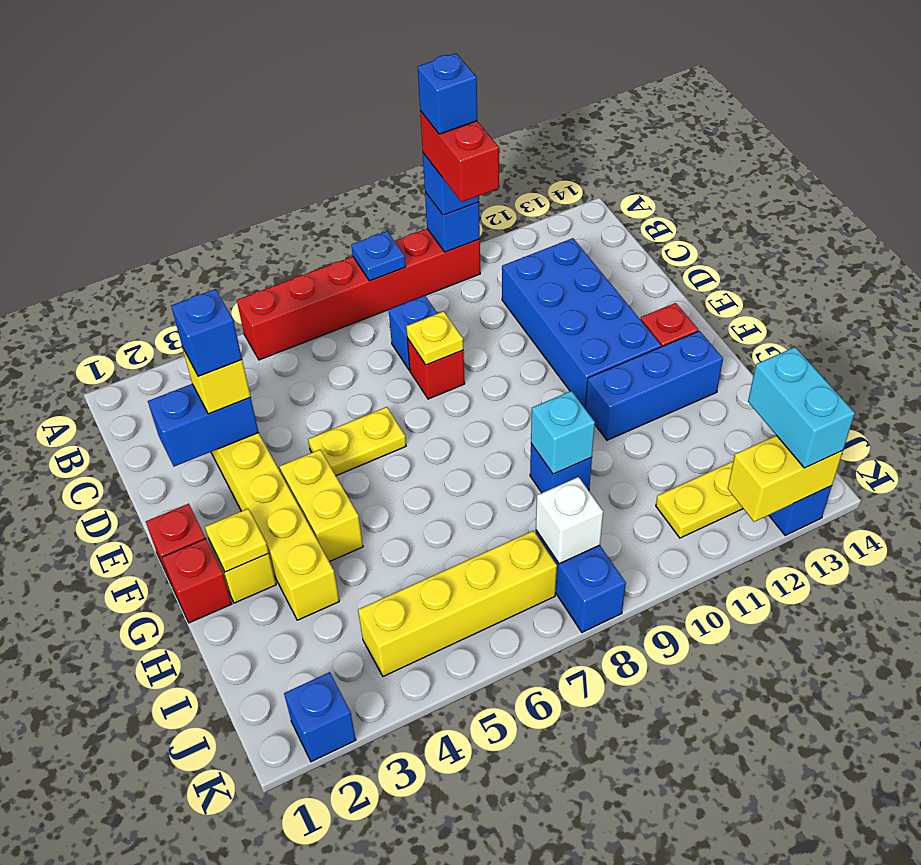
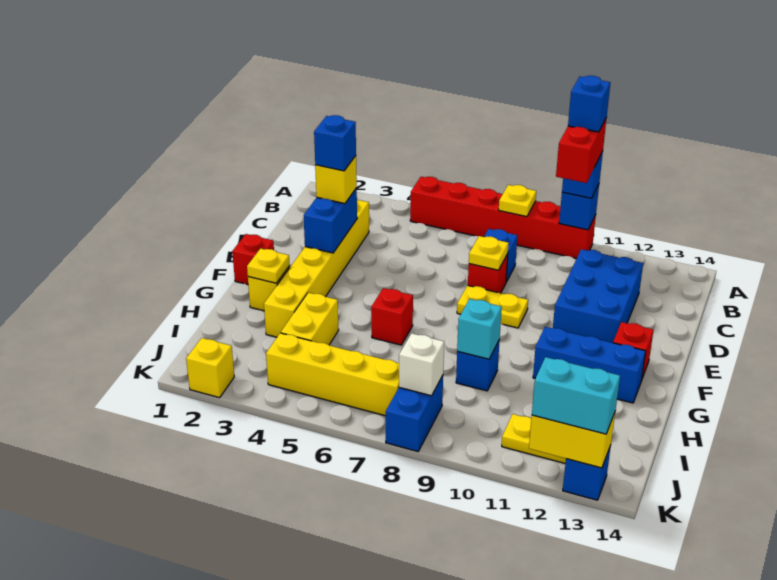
blue plate A8 level 2 -> yellow plate A8 level 2
blue brick C11:F12 level 1 -> blue brick C11:E12 level 1
blue brick D2:D3 level 2 -> blue brick D3:E3 level 2
yellow plate E5:E6 level 1 -> yellow plate E8:E9 level 1
yellow brick F4:G4 level 1 -> yellow brick H4:I4 level 1
red brick G1 level 1 -> red brick G6 level 1
cyan brick J13:K13 level 3 -> cyan brick K12:K13 level 3
blue brick K2 level 1 -> yellow brick K2 level 1

